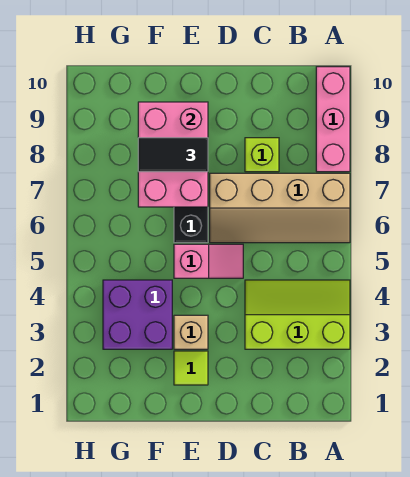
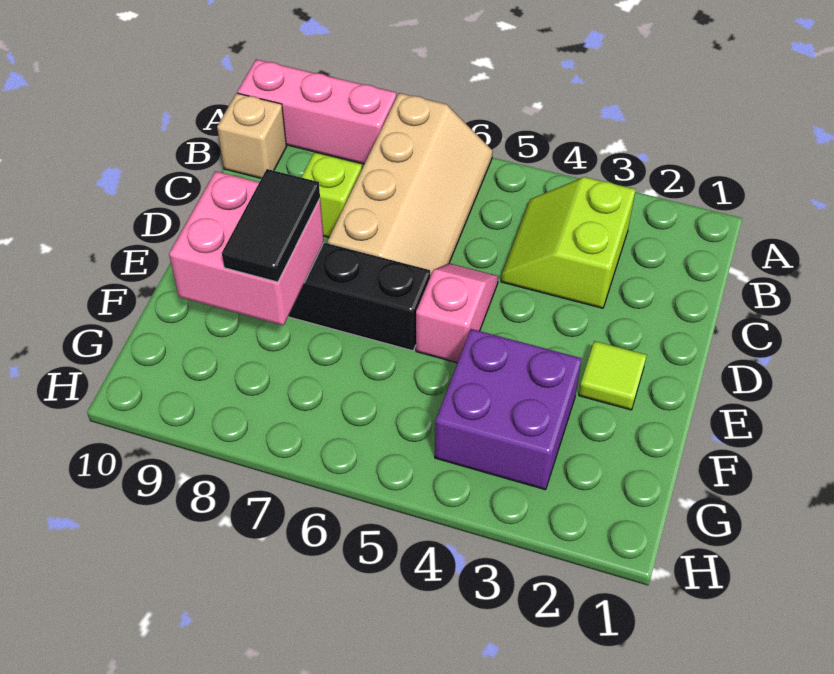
lime slope A3:C4 level 1 top 3 -> lime slope B3:C4 level 1 top 3
tan brick E3 level 1 -> tan brick B10 level 1
pink brick E7:F9 level 2 -> pink brick E8:F9 level 2

